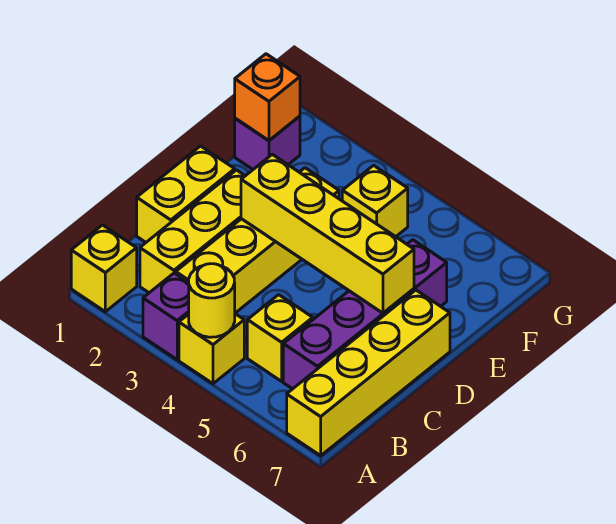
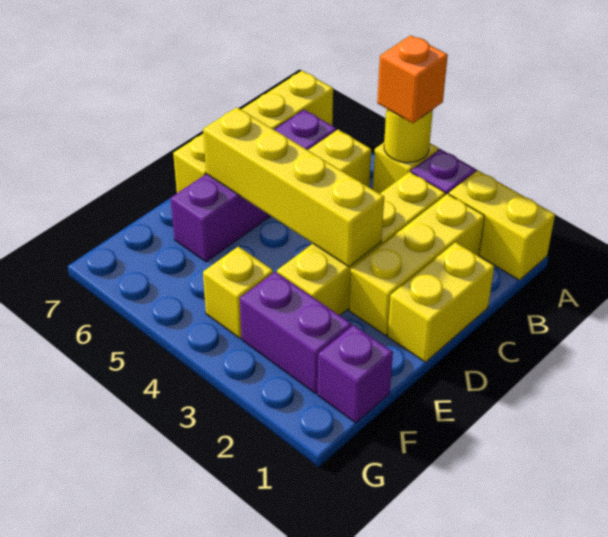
yellow brick A1 level 1 -> yellow brick A1:A2 level 1
orange brick F1 level 2 -> orange brick A4 level 3
none -> purple brick F2:F3 level 1

